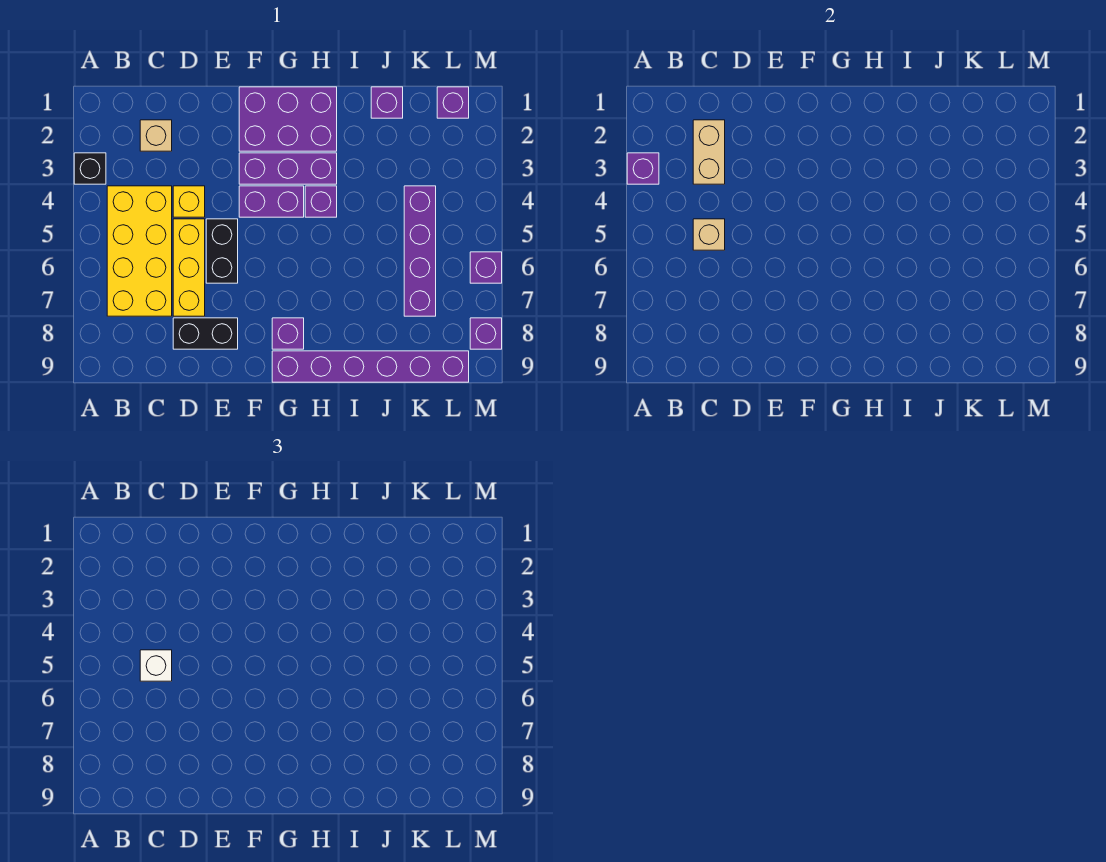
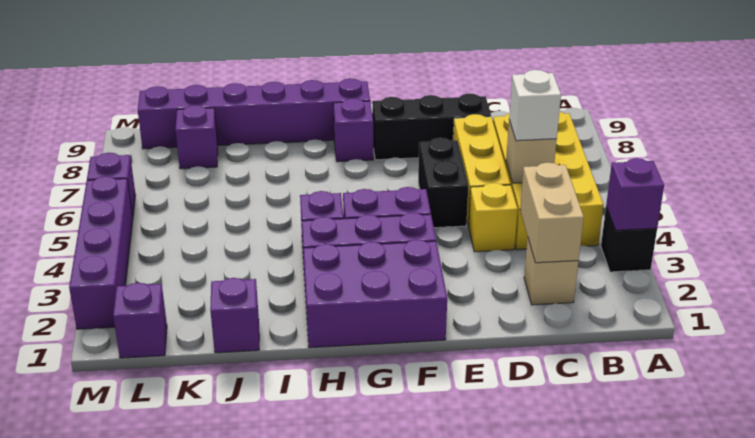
black brick D8:E8 level 1 -> black brick D8:F8 level 1
purple brick K4:K7 level 1 -> purple brick M2:M5 level 1
purple brick M8 level 1 -> purple brick K8 level 1

